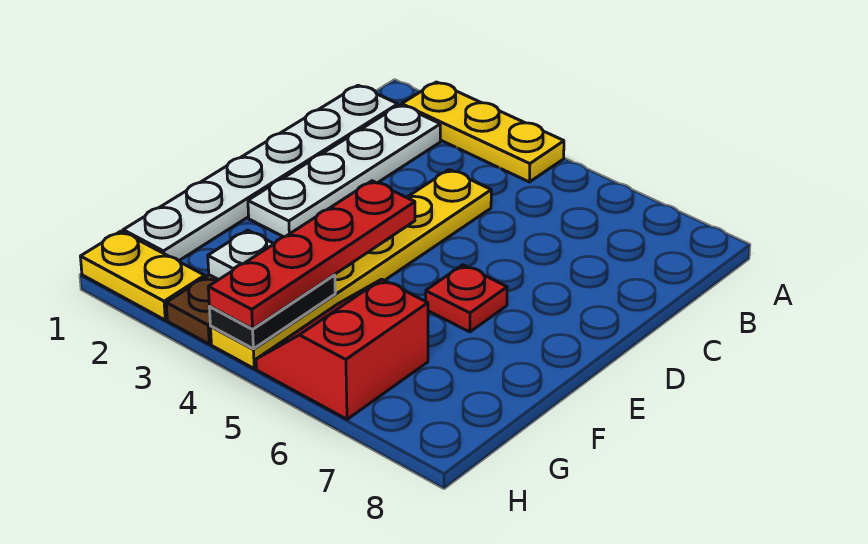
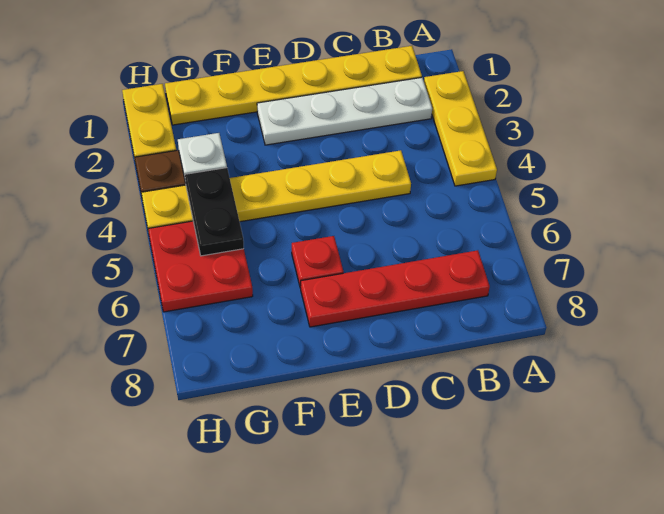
white plate B1:G1 level 1 -> yellow plate B1:G1 level 1
red plate E4:H4 level 3 -> red plate B7:E7 level 1
black plate G4:H4 level 2 -> black plate G4:G5 level 2
red slope G5:H6 level 1 top 6 -> red plate G5:H6 level 1

